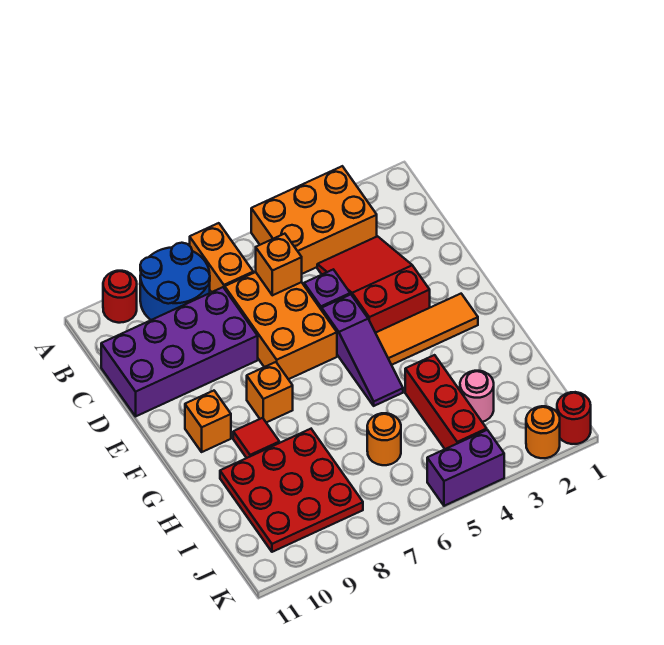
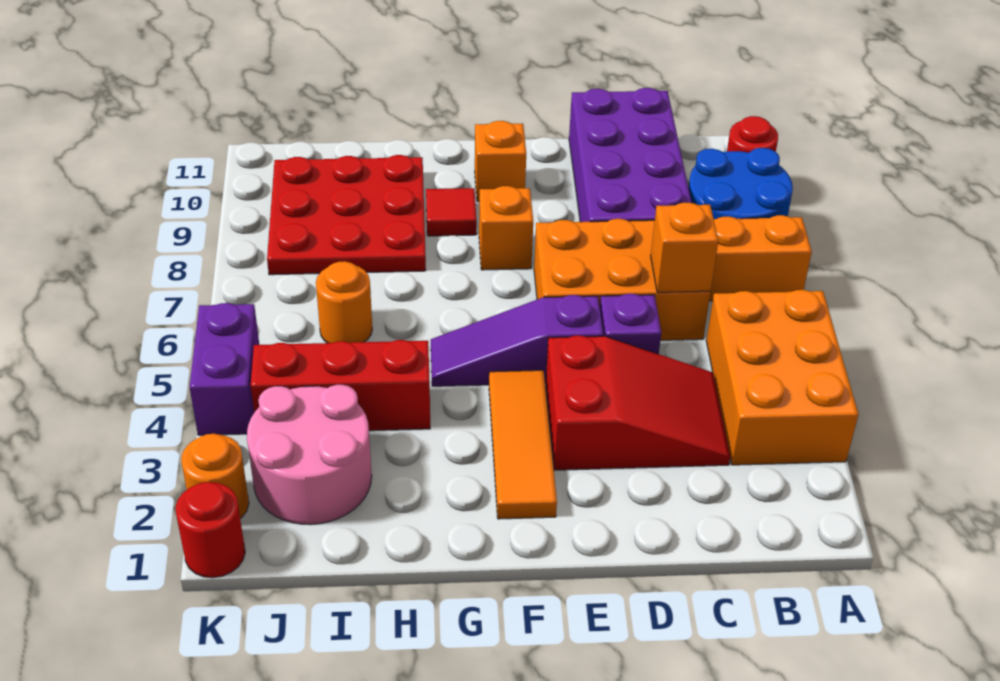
pink round brick I3 level 1 -> pink round brick I2:J3 level 1

